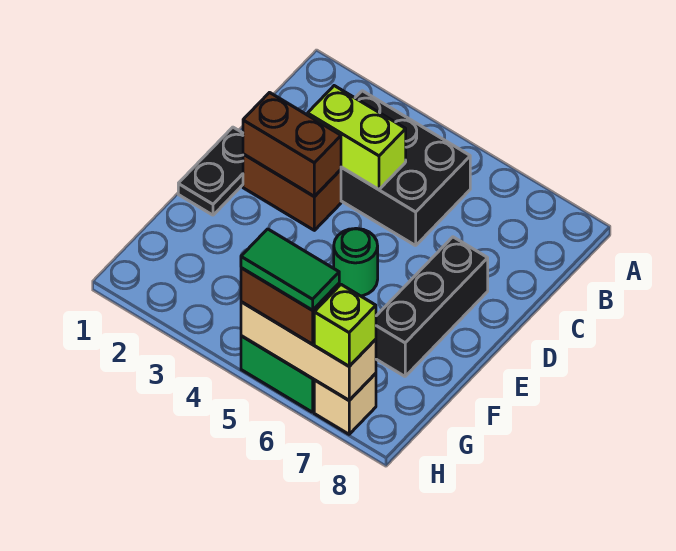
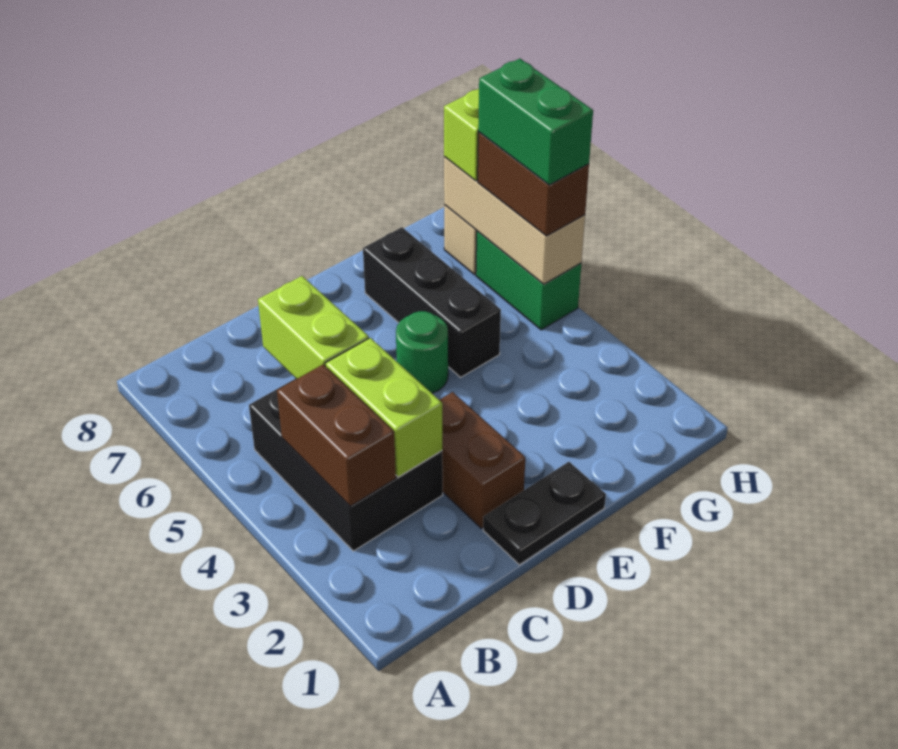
none -> lime brick C5:C6 level 2
brown brick D2:D3 level 2 -> brown brick B3:B4 level 2
black brick D7:F7 level 1 -> black brick F5:F7 level 1
green tile H5:H6 level 4 -> green brick H5:H6 level 4

